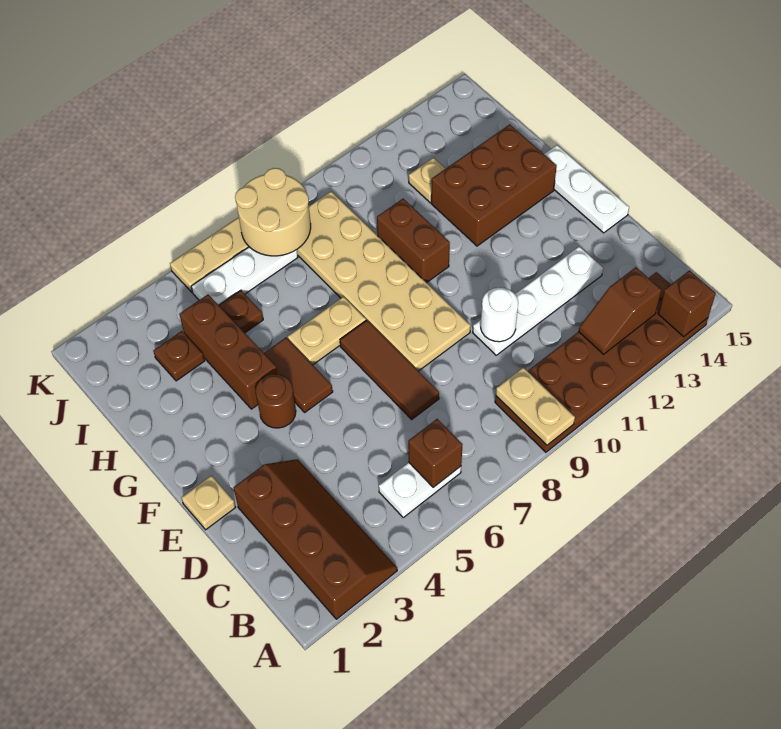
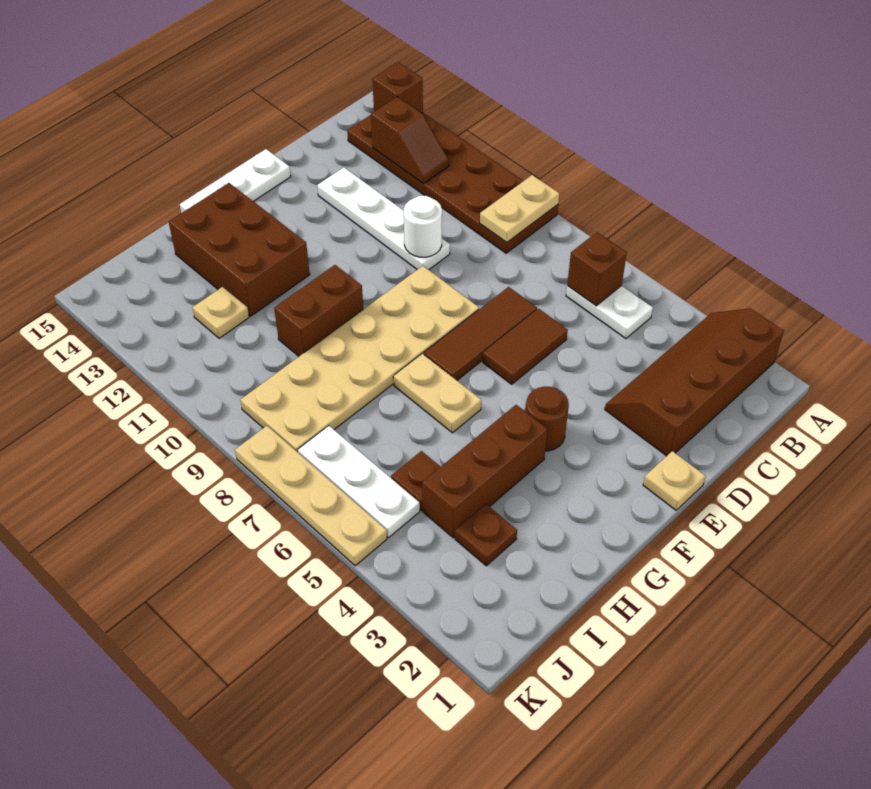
brown tile F5:G5 level 1 -> brown tile D6:E6 level 1
tan round brick J7:K8 level 2 -> none

